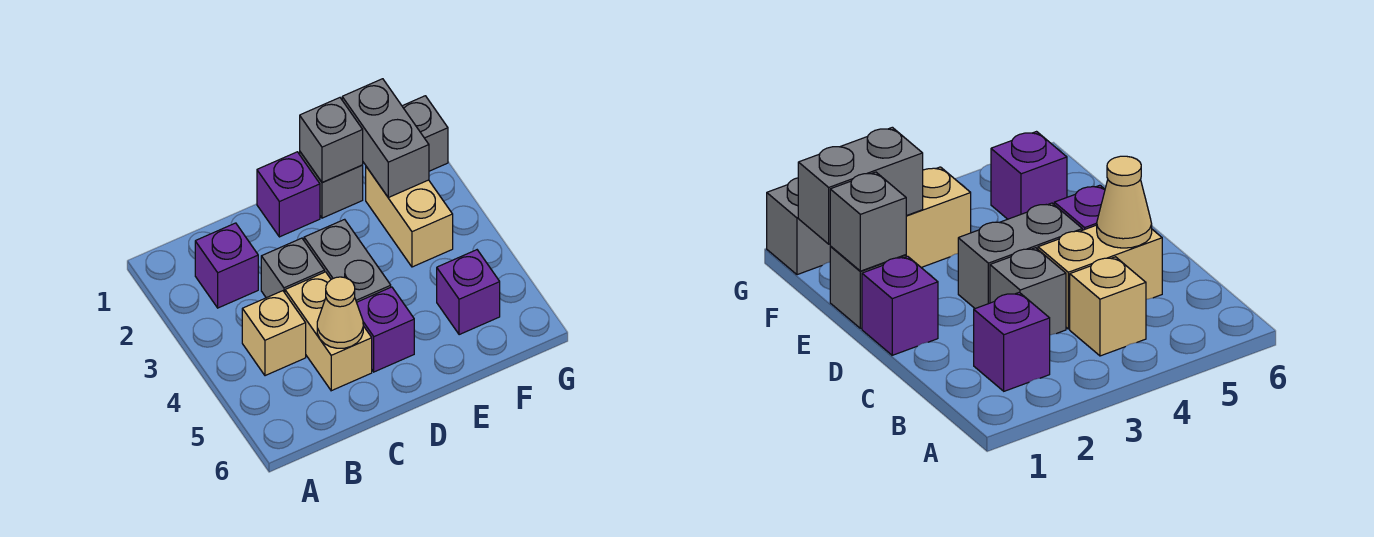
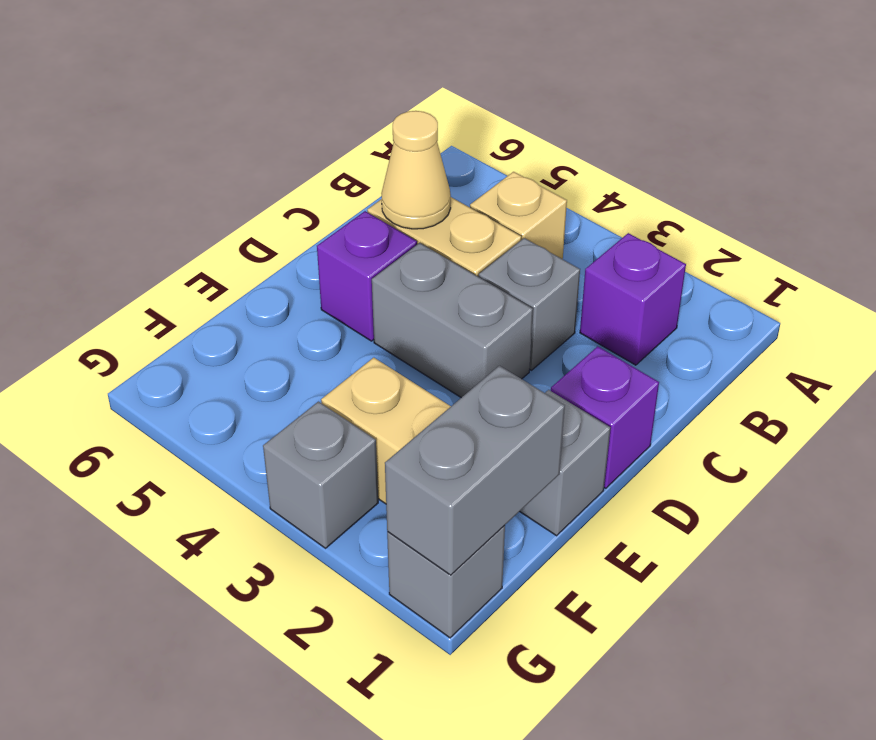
grey brick E1 level 2 -> grey brick G3 level 1
grey brick F1:F2 level 2 -> grey brick F1:G1 level 2
purple brick F5 level 1 -> none

